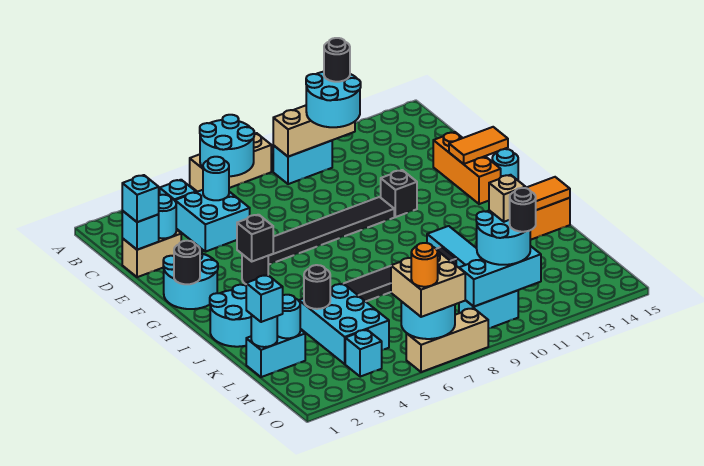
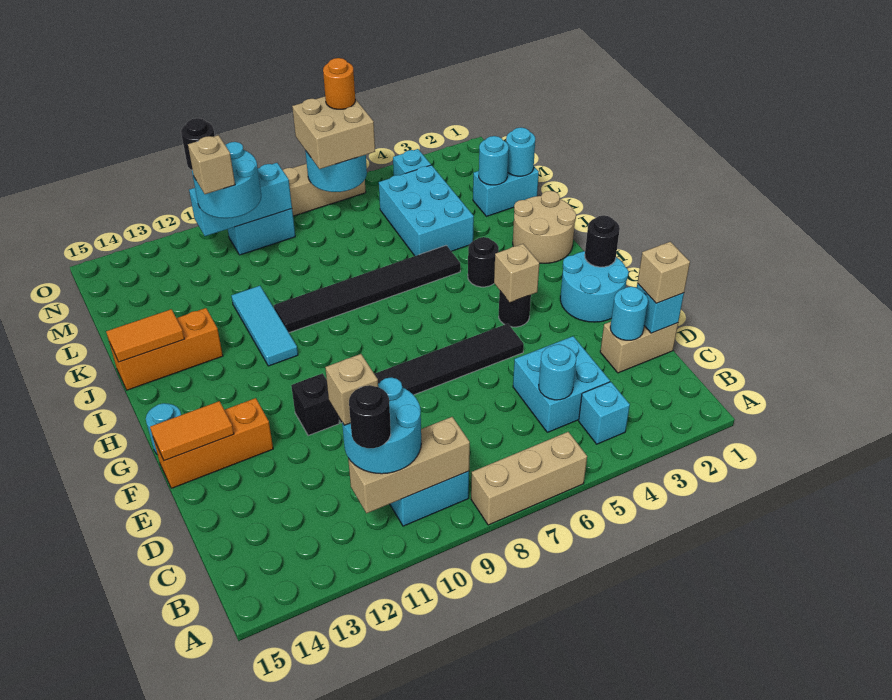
cyan round brick A6:B7 level 2 -> none
none -> tan brick C11 level 4
cyan brick D1 level 3 -> tan brick D1 level 3
orange brick E14:G14 level 1 -> orange brick F13:F15 level 1
black brick G4 level 2 -> tan brick G4 level 2
cyan round brick I1:J2 level 1 -> tan round brick I1:J2 level 1
black round brick K4 level 2 -> black round brick I4 level 1
cyan brick L1 level 3 -> none

